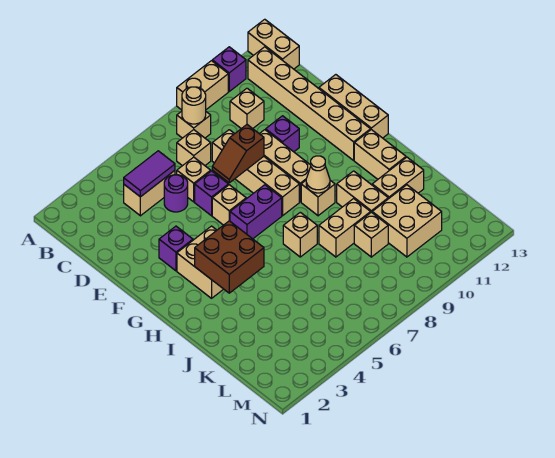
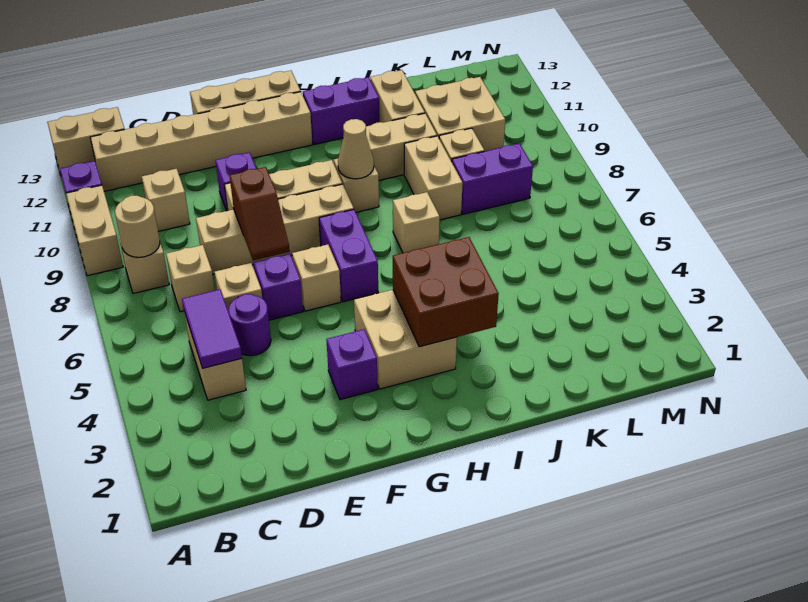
tan brick H12:I12 level 1 -> purple brick H12:I12 level 1
none -> purple brick K8:L8 level 1

